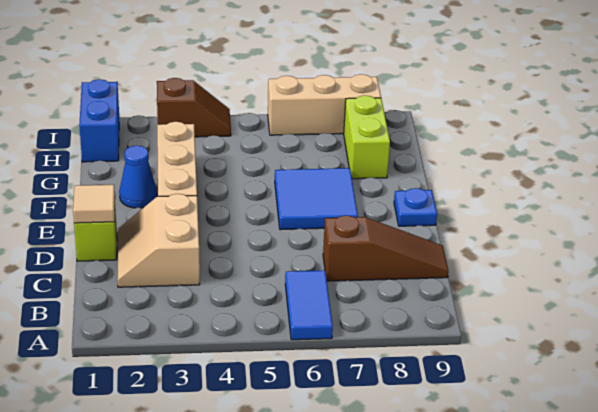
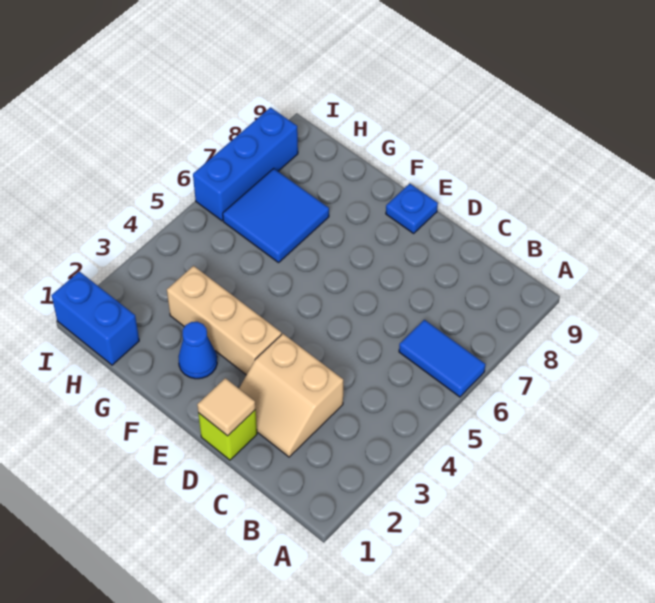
brown slope C7:C9 level 1 top 7 -> none
blue tile E6:F7 level 1 -> blue tile G6:H7 level 1
lime brick G8:H8 level 1 -> none
brown slope I3:I4 level 1 top 3 -> none
tan brick I6:I8 level 1 -> blue brick I6:I8 level 1

